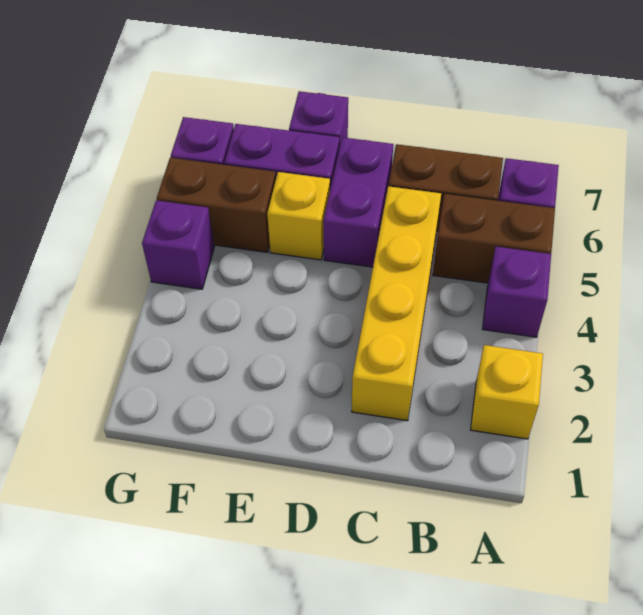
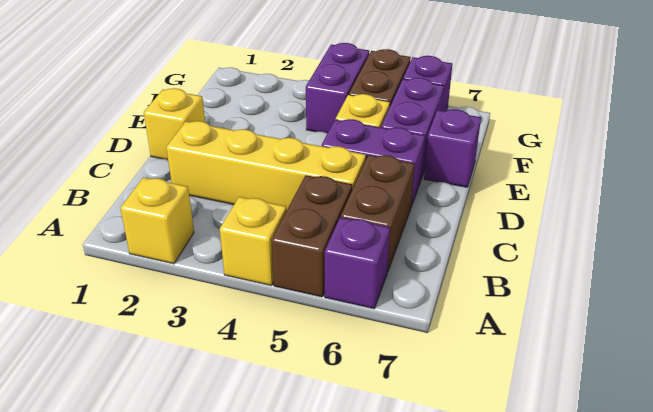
purple brick A4 level 1 -> yellow brick A4 level 1
none -> yellow brick D1 level 1
purple brick G4 level 1 -> purple brick F4:G4 level 1

